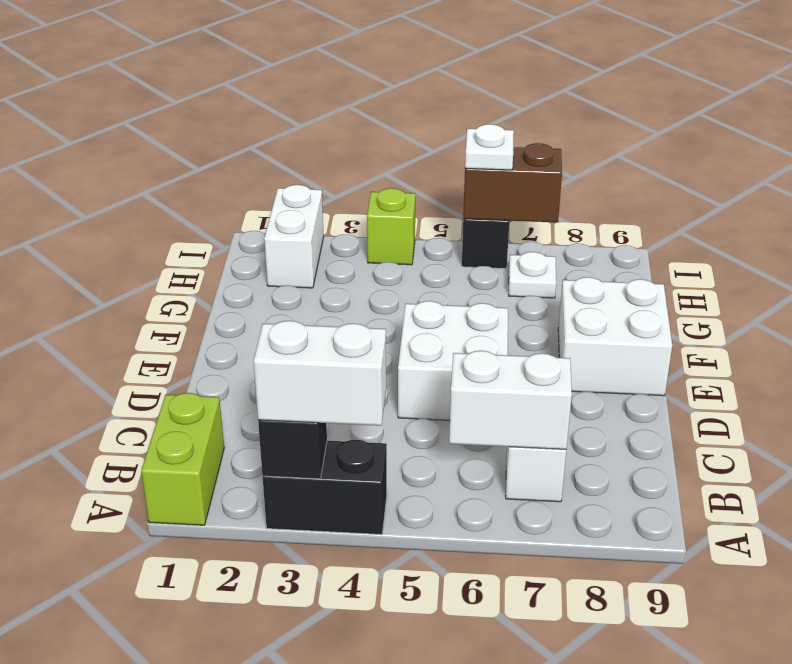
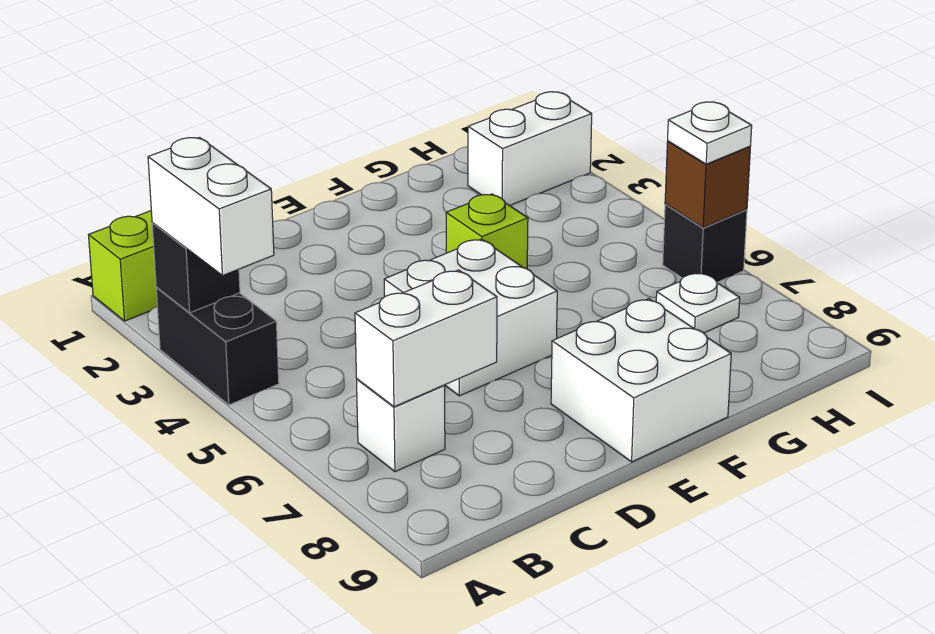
white brick B6:B7 level 2 -> white brick B7:C7 level 2
lime brick I4 level 1 -> lime brick F4 level 1
brown brick I6:I7 level 2 -> brown brick I6 level 2

